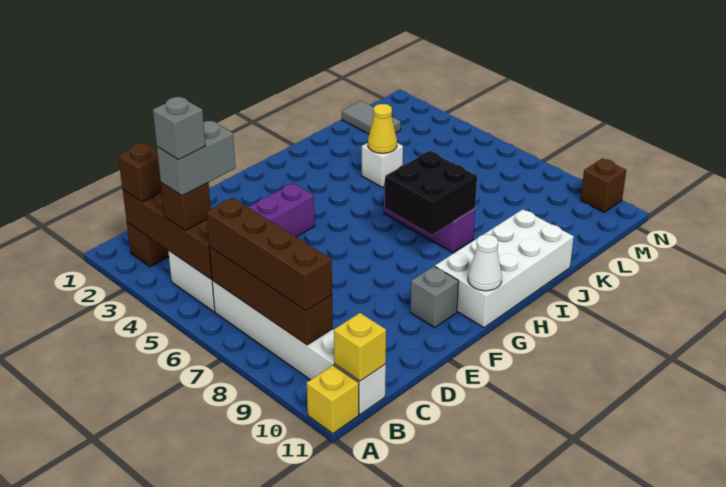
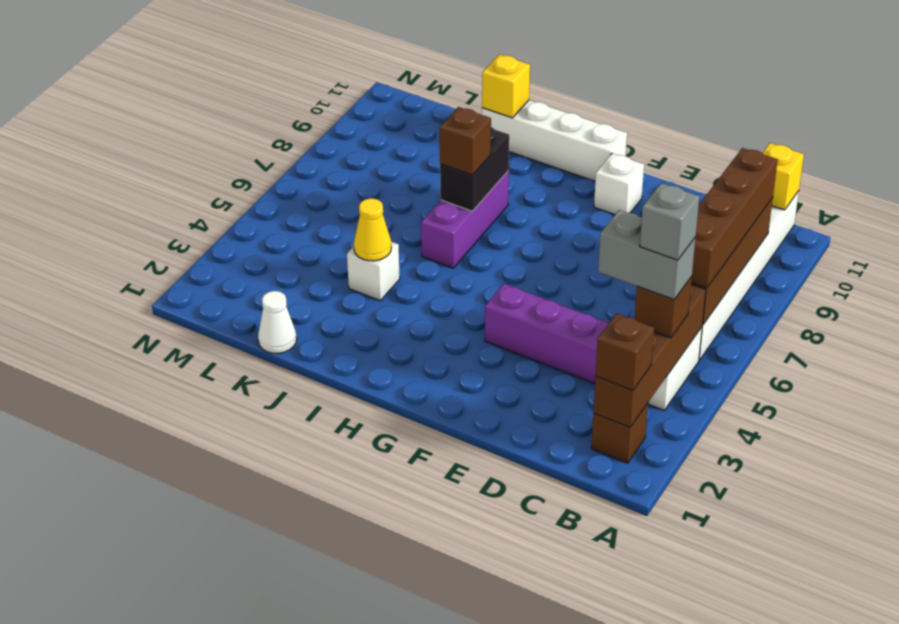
yellow brick A11 level 1 -> yellow brick J11 level 2
grey brick F10 level 1 -> white brick F10 level 1
white brick G10:J11 level 1 -> white brick G11:J11 level 1
white cone G11 level 2 -> white cone K1 level 1
black brick H7:I8 level 2 -> black brick I7:I8 level 2
grey tile L1:L2 level 1 -> none
brown brick N10 level 1 -> brown brick I7 level 3

